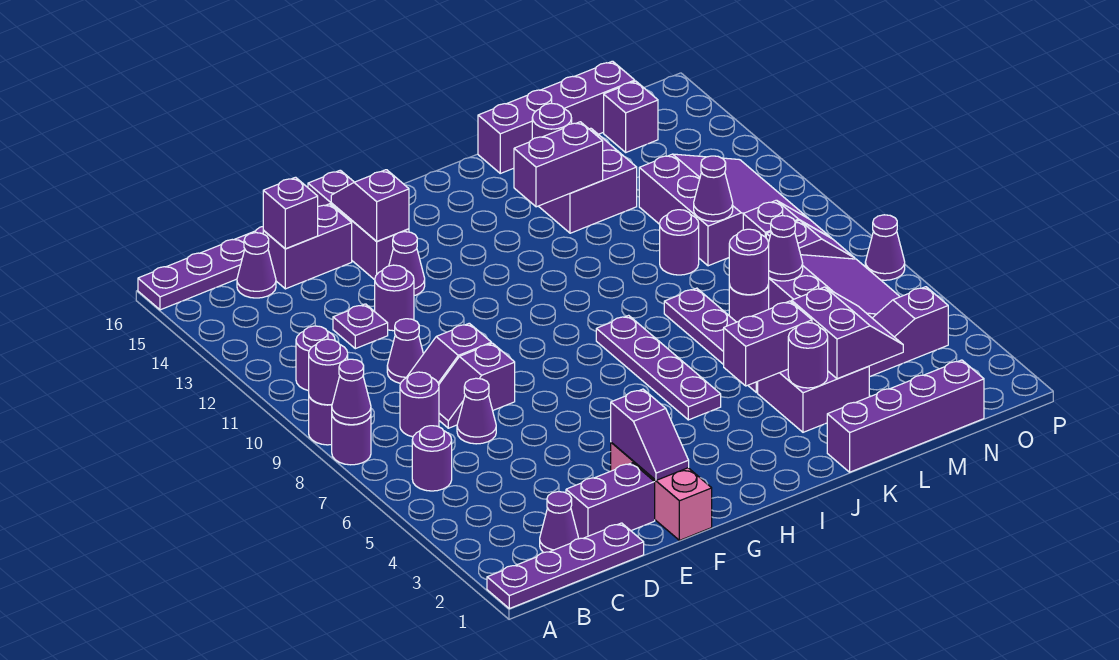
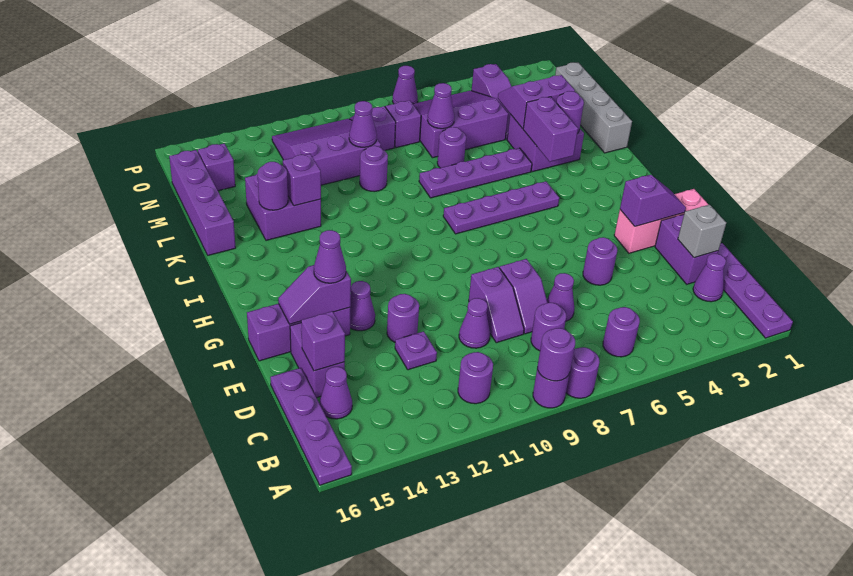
purple cone A8 level 2 -> purple cone F14 level 3
none -> grey brick D2 level 2
purple brick J13:K13 level 2 -> purple brick K13 level 2
purple brick K1:N1 level 1 -> grey brick K1:N1 level 1
purple round brick L7 level 2 -> purple round brick E5 level 1

